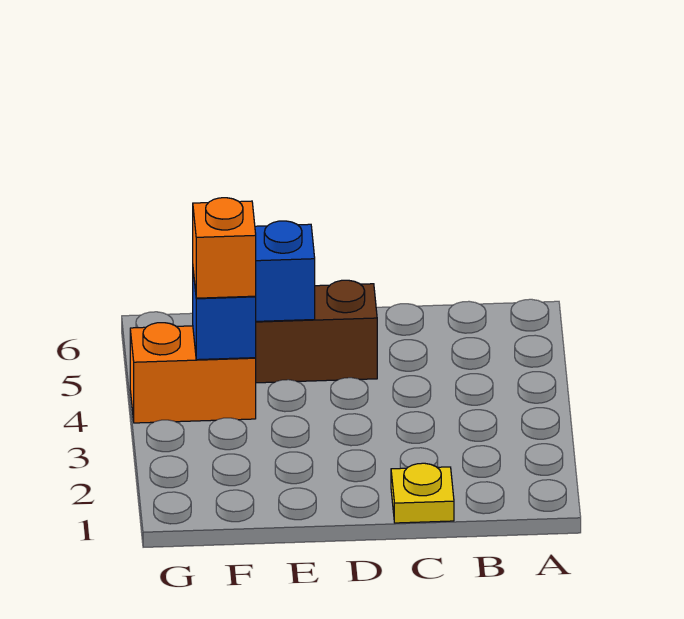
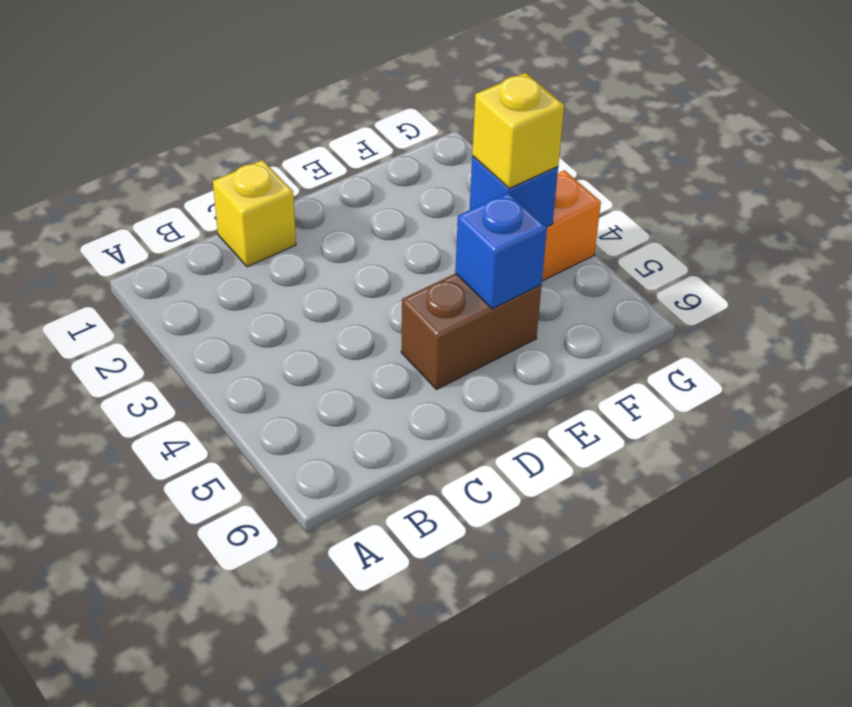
yellow plate C1 level 1 -> yellow brick C1 level 1
orange brick F4 level 3 -> yellow brick F4 level 3

